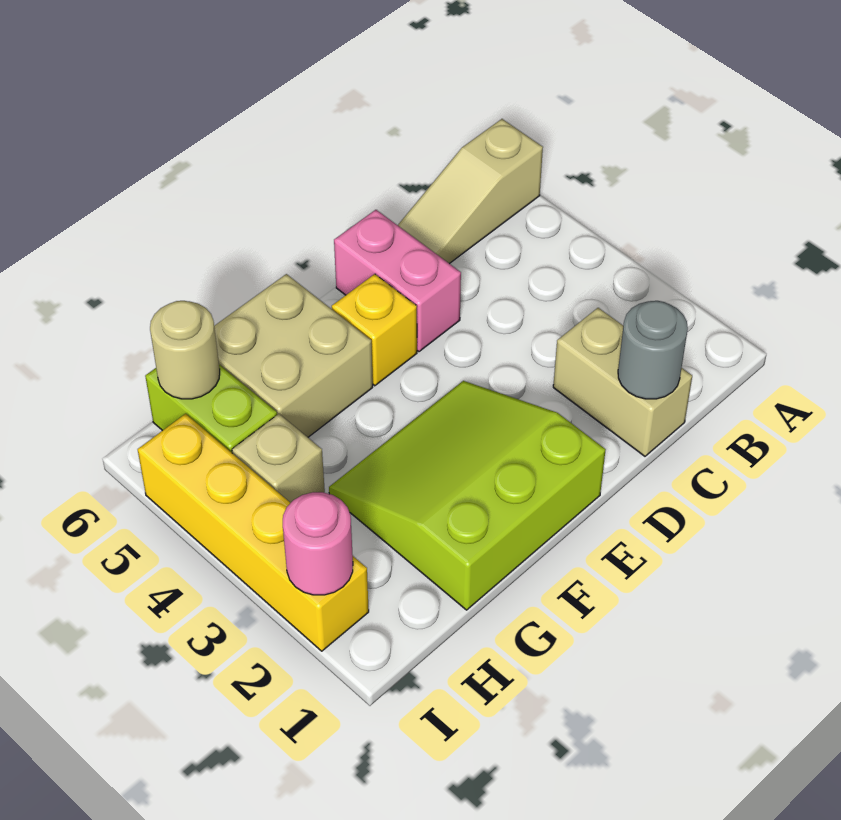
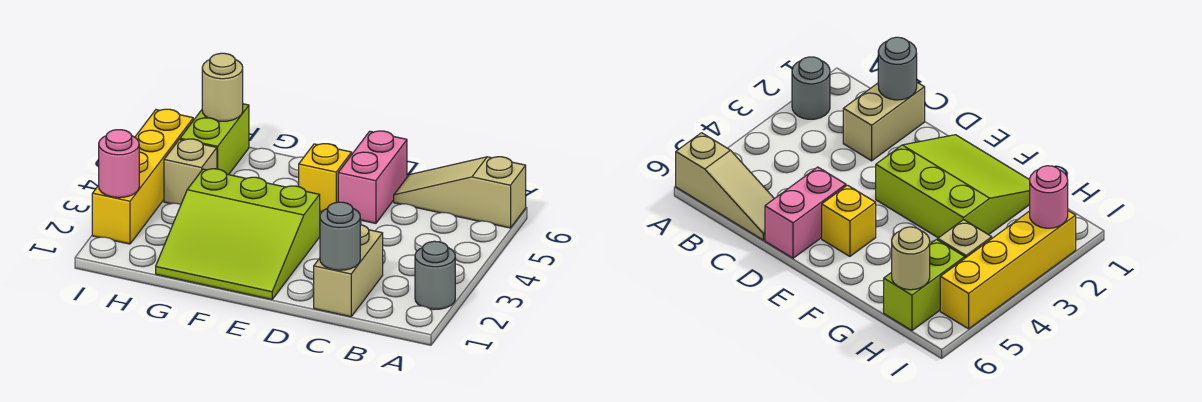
none -> grey round brick A2 level 1
lime slope E1:G3 level 1 top 1 -> lime slope E1:G3 level 1 top 3
tan brick F5:G6 level 1 -> none

